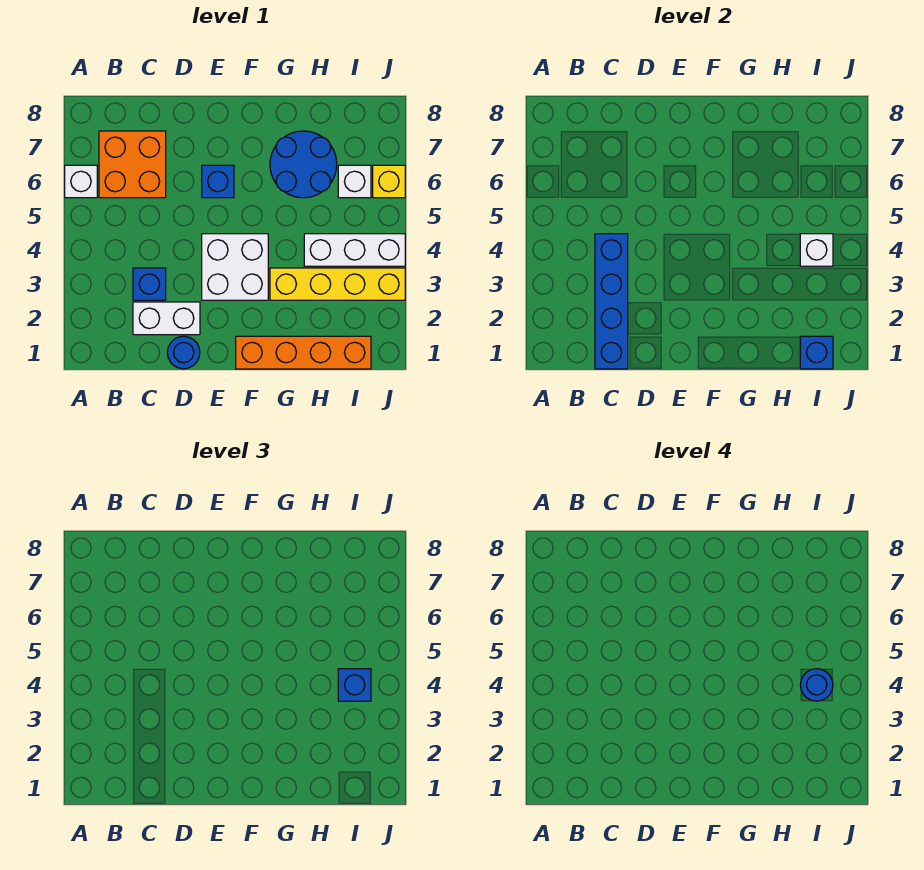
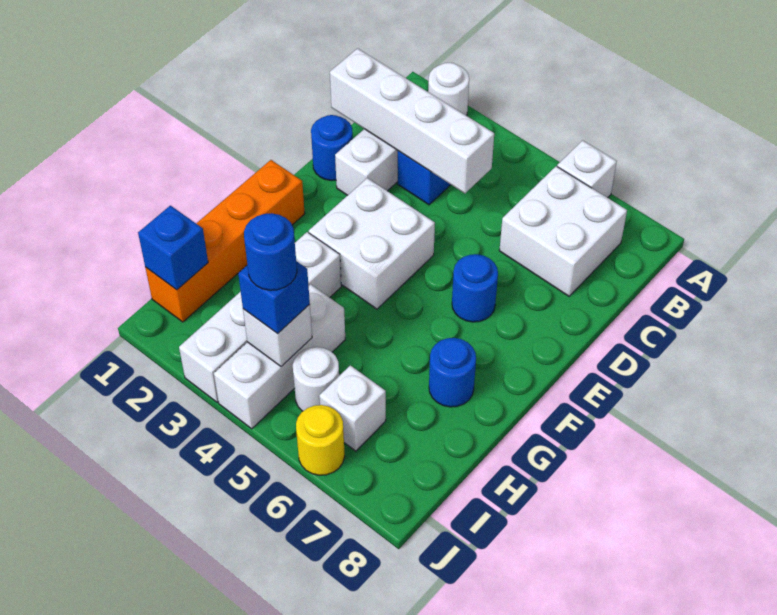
none -> white round brick A2 level 1
orange brick B6:C7 level 1 -> white brick B6:C7 level 1
blue brick C1:C4 level 2 -> white brick C1:C4 level 2
blue brick E6 level 1 -> blue round brick E6 level 1
yellow brick G3:J3 level 1 -> white brick G3:J3 level 1
blue round brick G6:H7 level 1 -> blue round brick G7 level 1
none -> white round brick I5 level 1
yellow brick J6 level 1 -> yellow round brick J6 level 1

